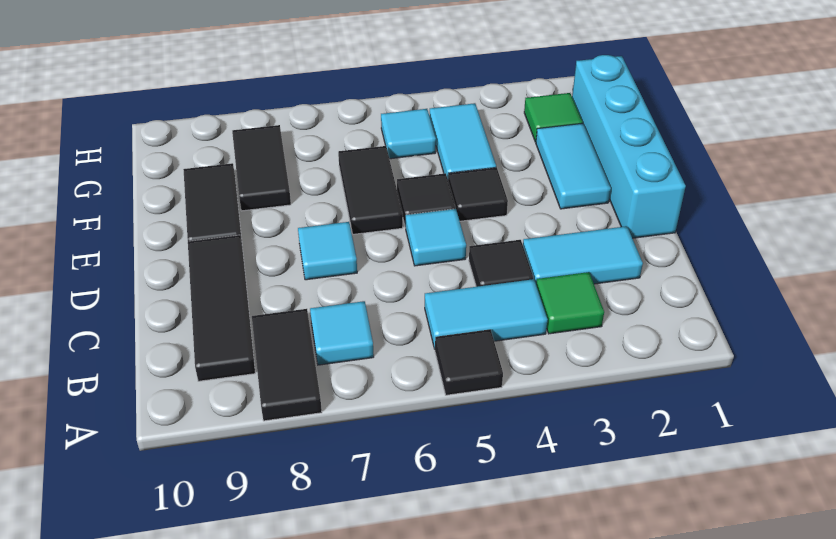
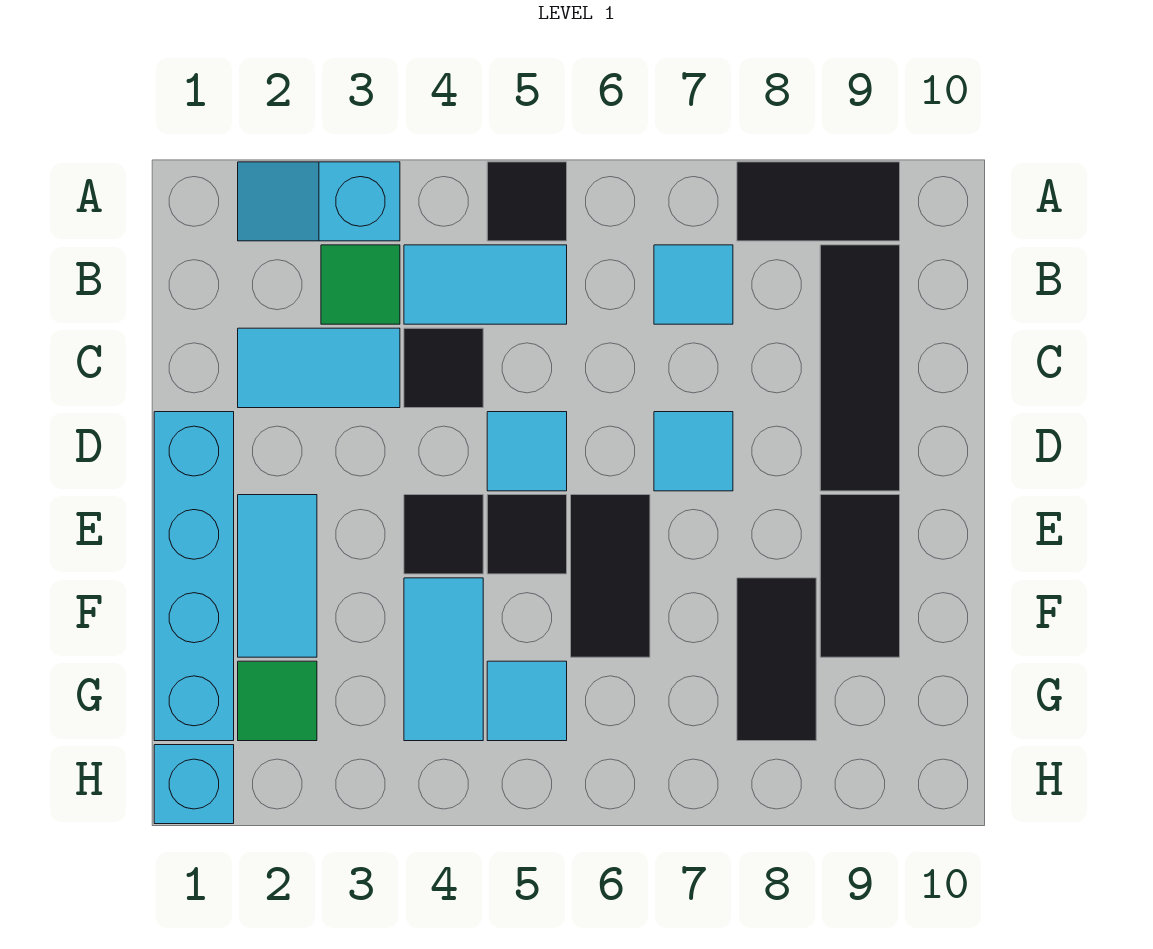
none -> cyan slope A2:A3 level 1 top 3
black tile A8:B8 level 1 -> black tile A8:A9 level 1
none -> cyan brick H1 level 1

